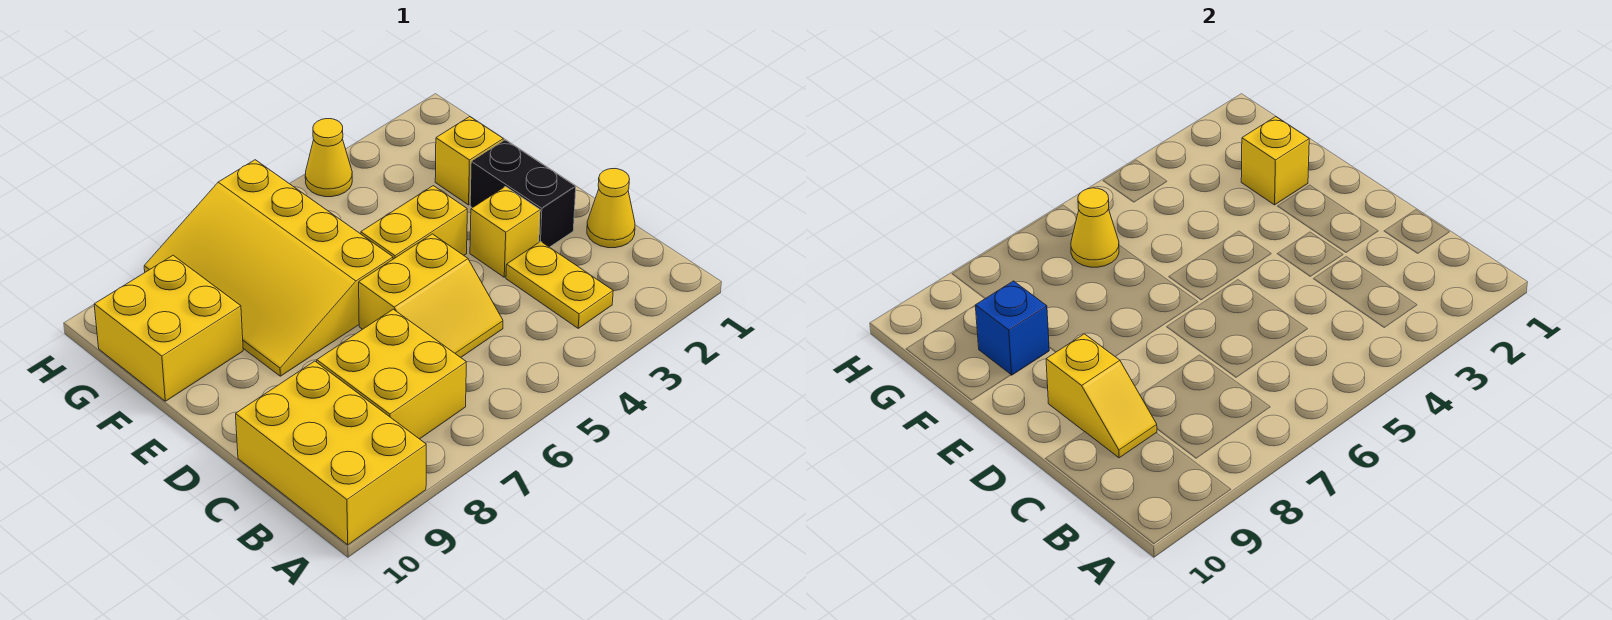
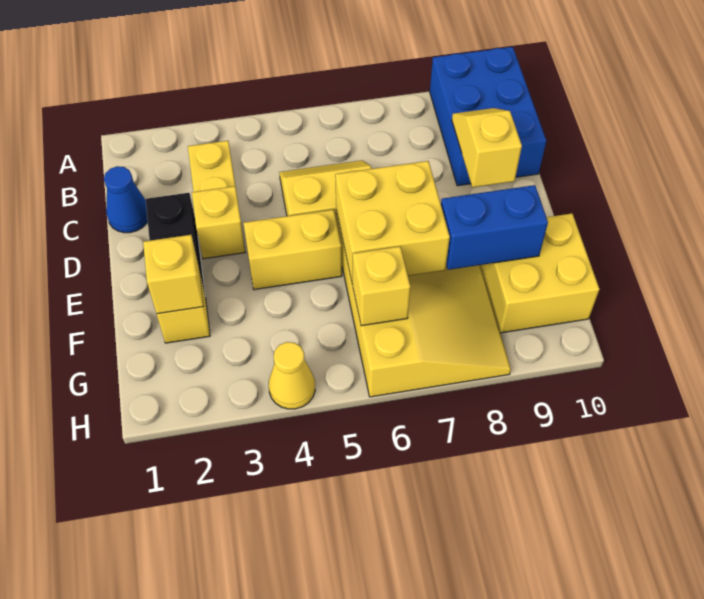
yellow brick A9:C10 level 1 -> blue brick A9:C10 level 1
yellow brick B7:C8 level 1 -> yellow brick E6:F7 level 2
yellow cone C1 level 1 -> blue cone C1 level 1
blue brick F9 level 2 -> blue brick F8:F9 level 2
yellow cone G6 level 2 -> yellow brick G6 level 2

